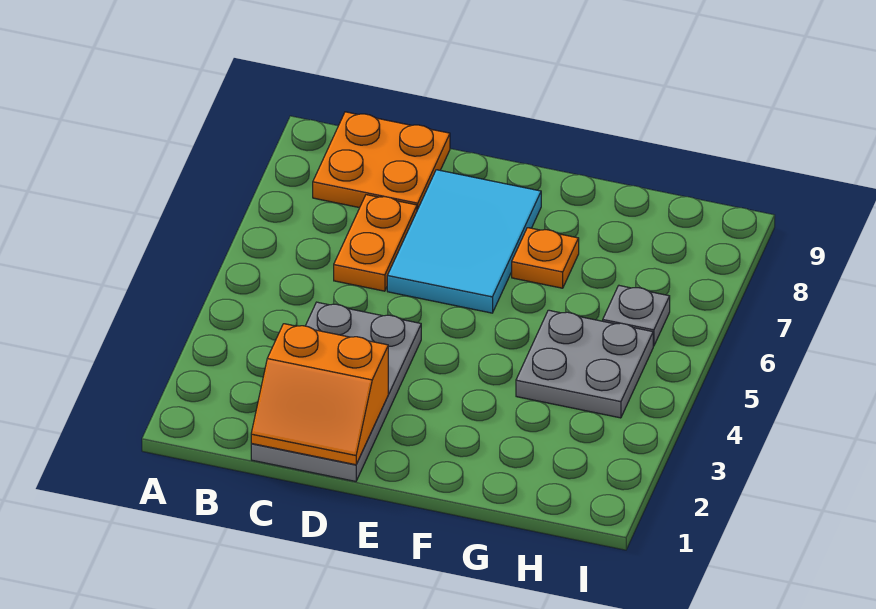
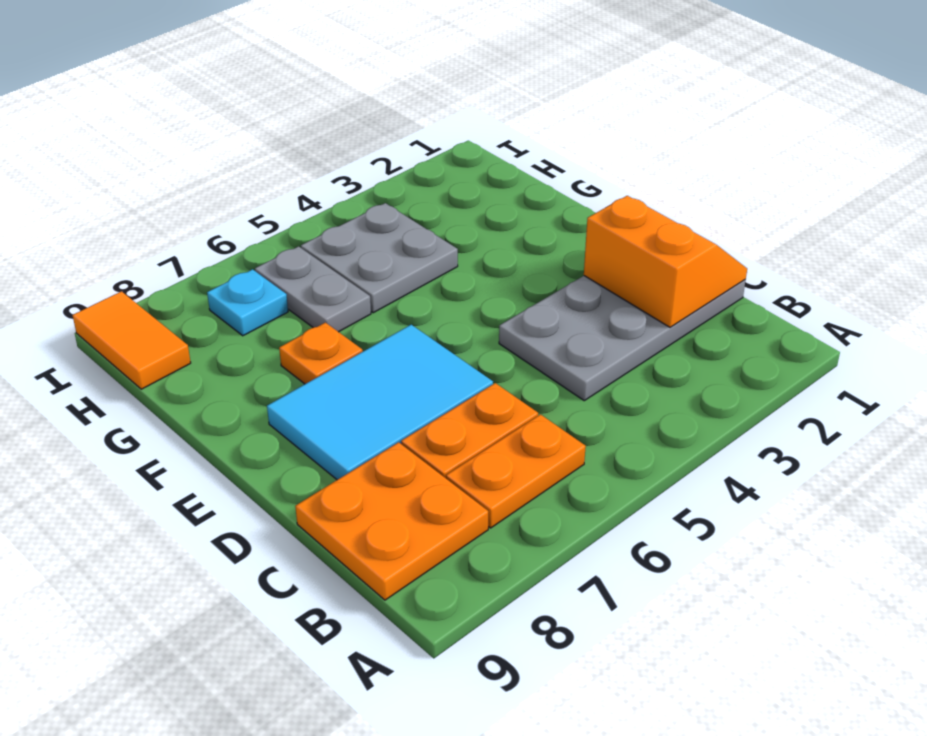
none -> orange plate B6:B7 level 1
grey plate H6 level 1 -> grey plate G6:H6 level 1
none -> cyan plate H7 level 1
none -> orange tile H9:I9 level 1

